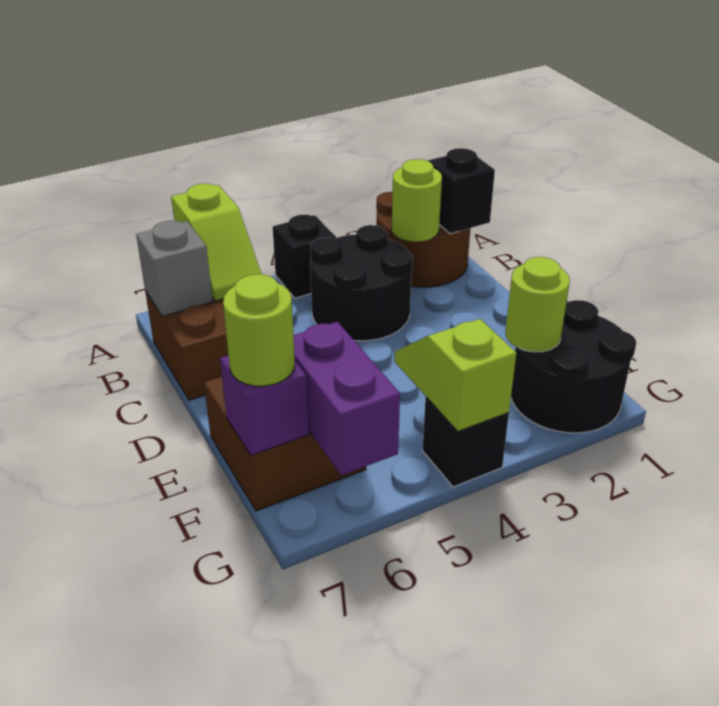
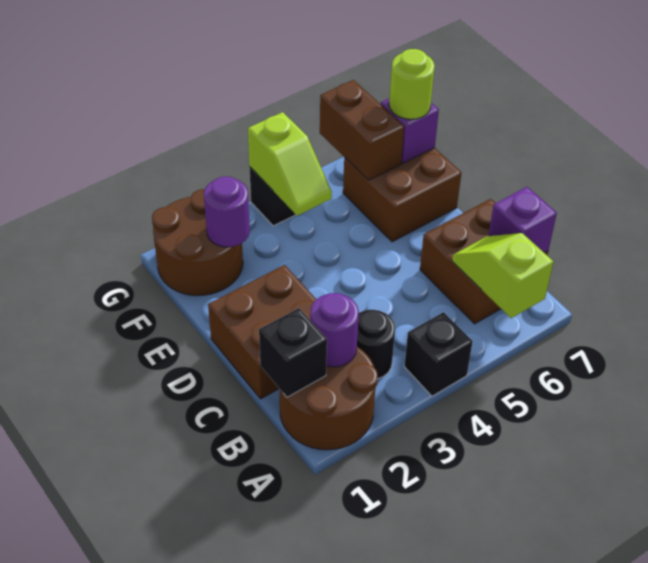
lime round brick B2 level 2 -> purple round brick B2 level 2
black round brick B3:C4 level 1 -> black round brick B3 level 1
grey brick B7 level 2 -> purple brick B7 level 2
none -> brown brick C1:D2 level 1
black round brick F1:G2 level 1 -> brown round brick F1:G2 level 1
lime round brick F2 level 2 -> purple round brick F2 level 2
purple brick F6:G6 level 2 -> brown brick F6:G6 level 2

